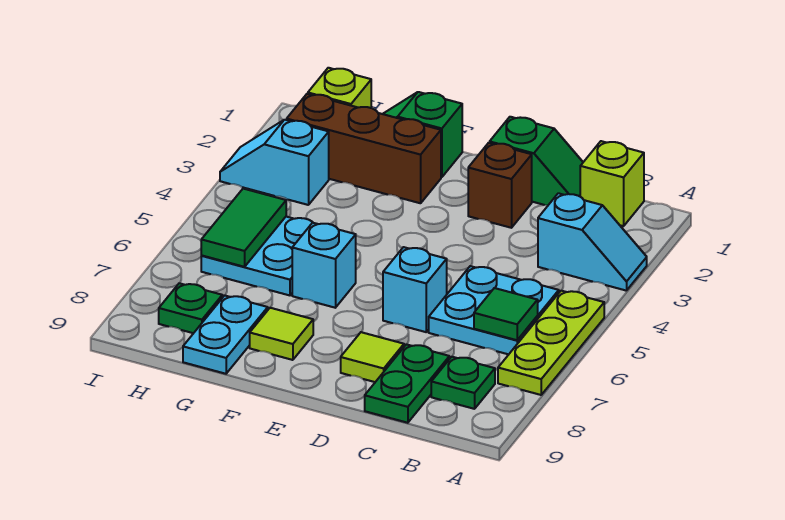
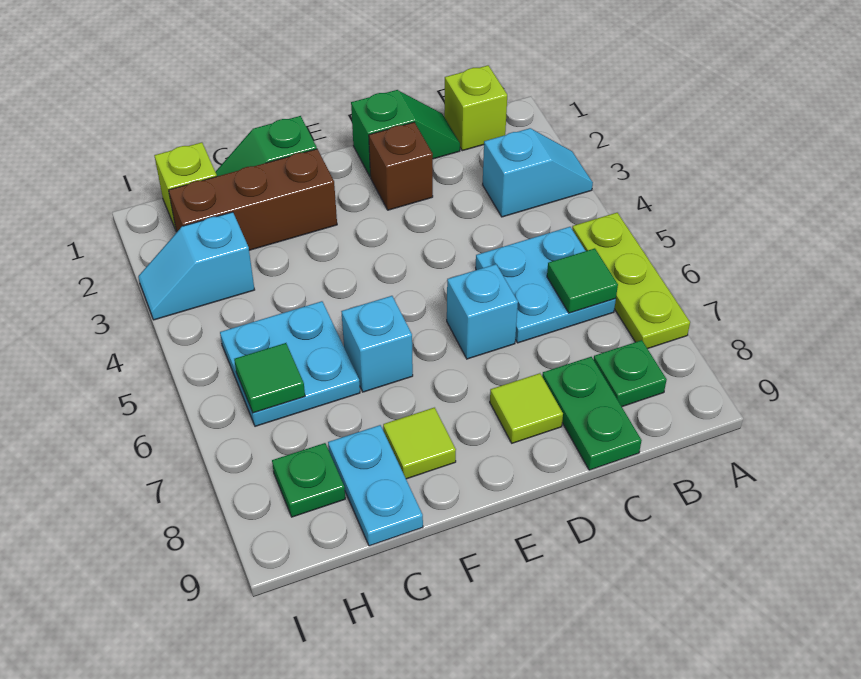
green tile H5:H6 level 2 -> green tile H6 level 2

